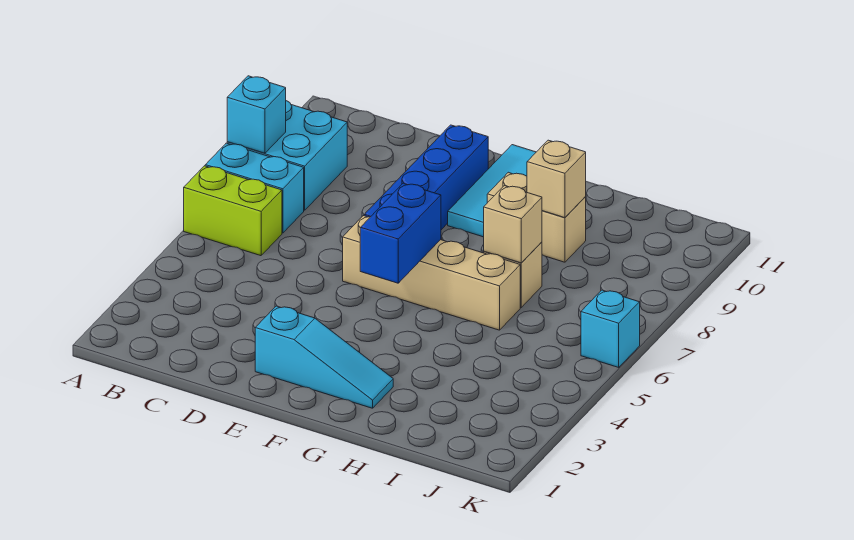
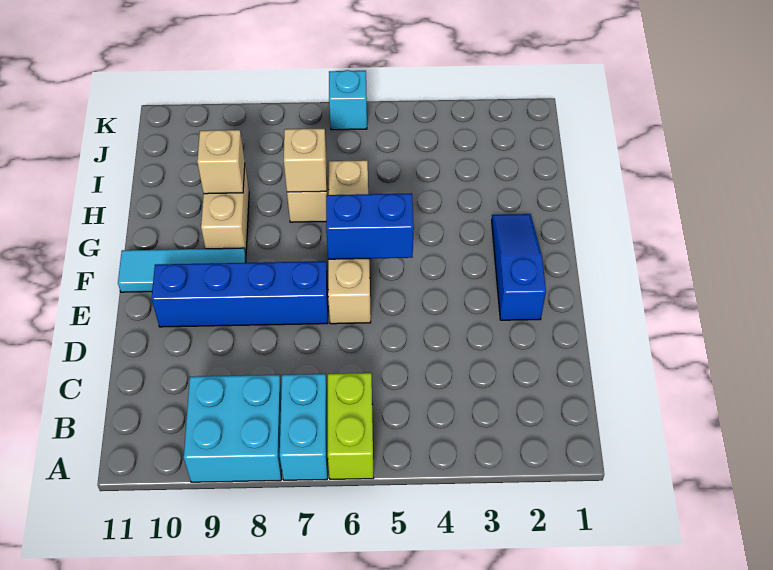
cyan brick A8 level 2 -> none
cyan slope E2:G2 level 1 top E -> blue slope E2:G2 level 1 top E

